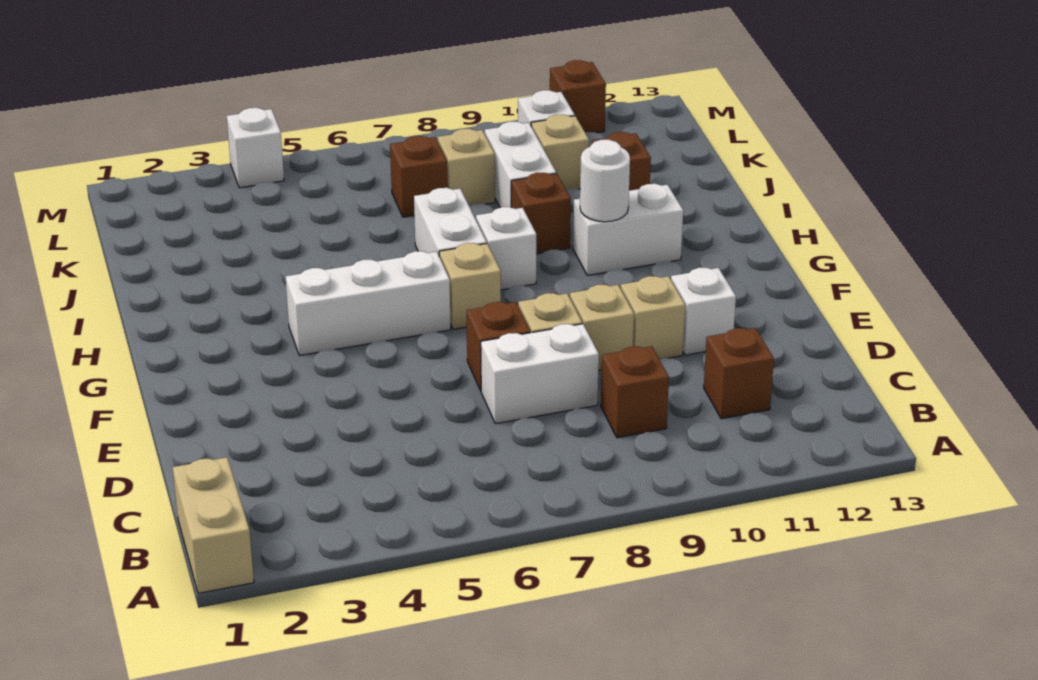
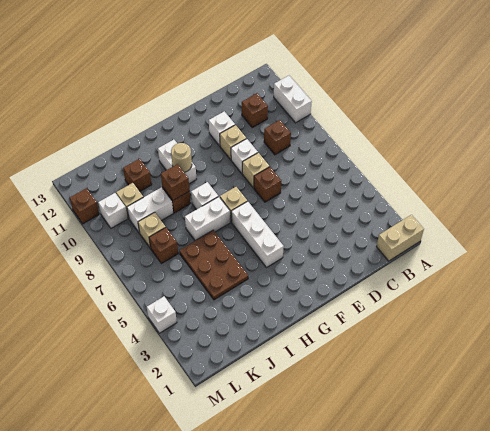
white brick D7:D8 level 1 -> white brick A10:A11 level 1
tan brick E9 level 1 -> white brick E9 level 1
white round brick H10 level 2 -> tan round brick H10 level 2
none -> brown plate I4:J6 level 1
none -> brown brick I9 level 2

